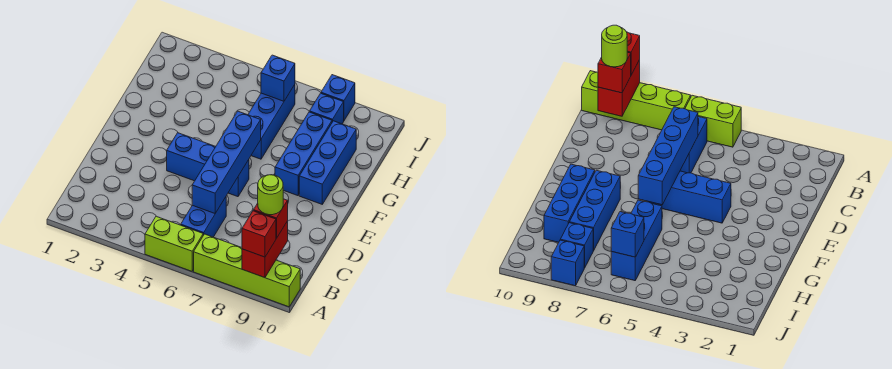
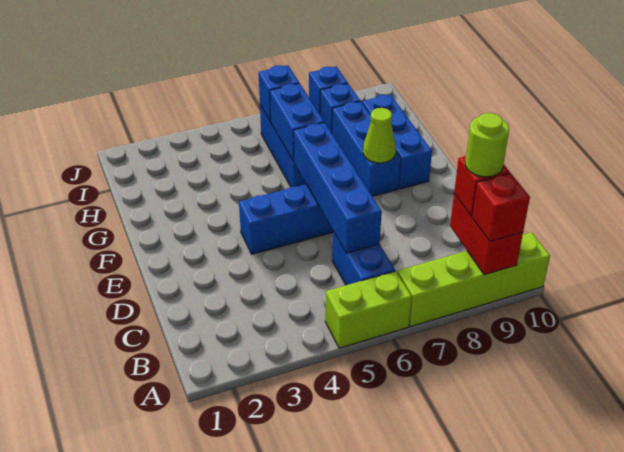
none -> lime cone F8 level 2
none -> blue brick G6:H6 level 2

